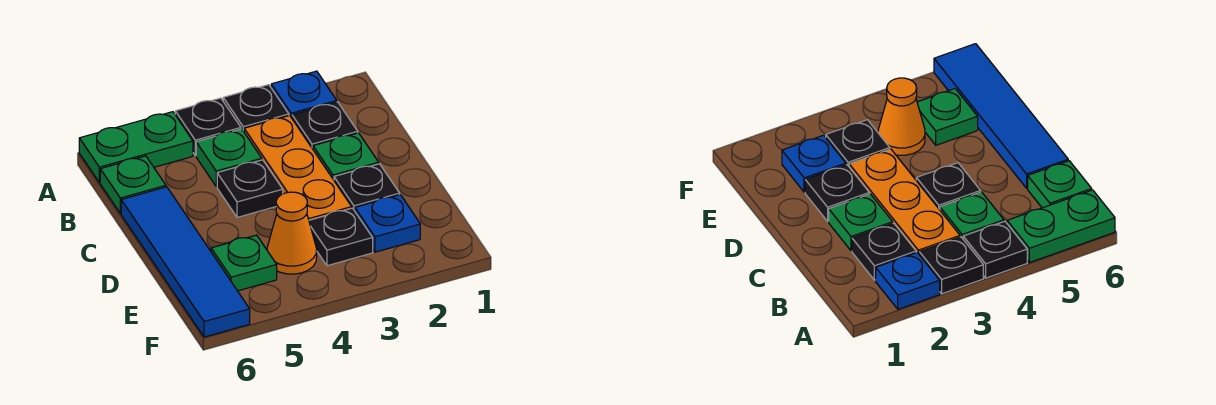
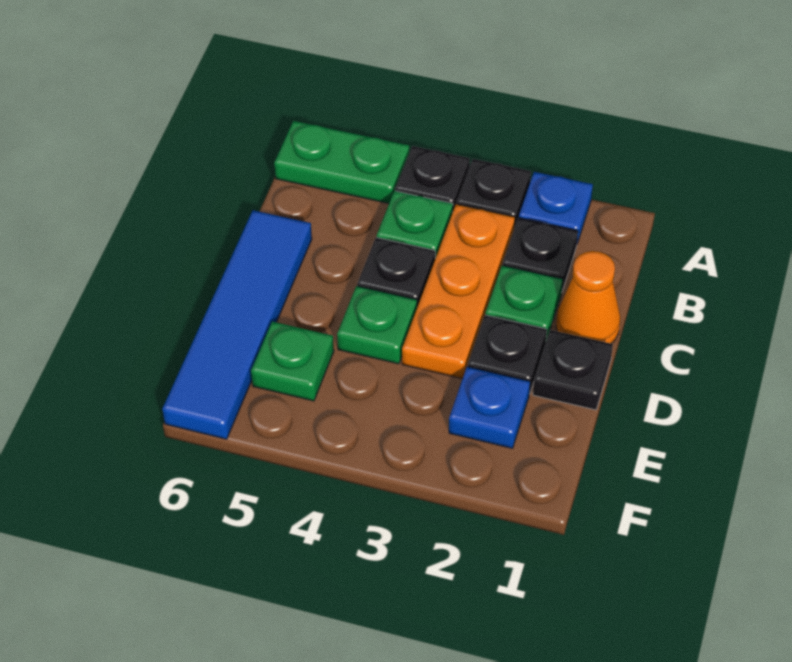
green plate B6 level 1 -> green plate D4 level 1
black plate E3 level 1 -> black plate D1 level 1
orange cone E4 level 1 -> orange cone C1 level 1

